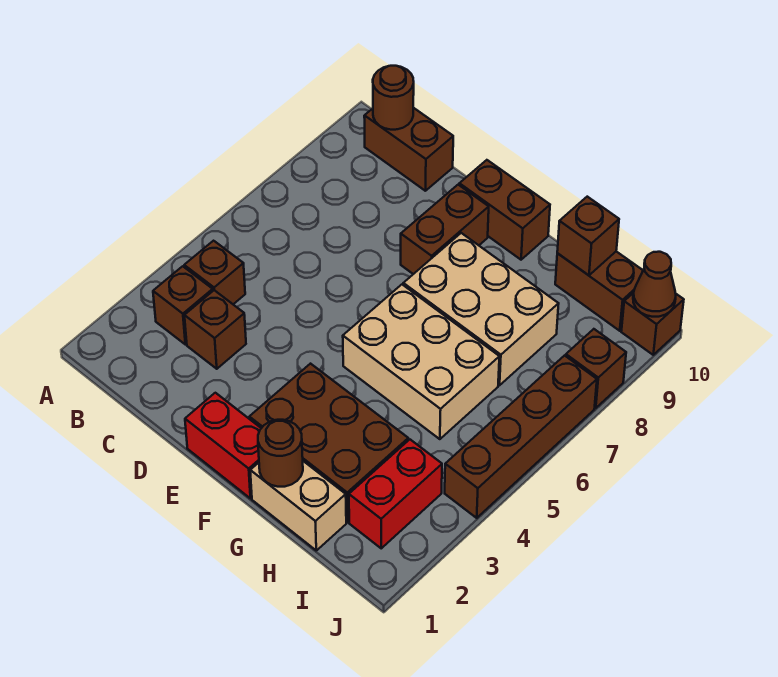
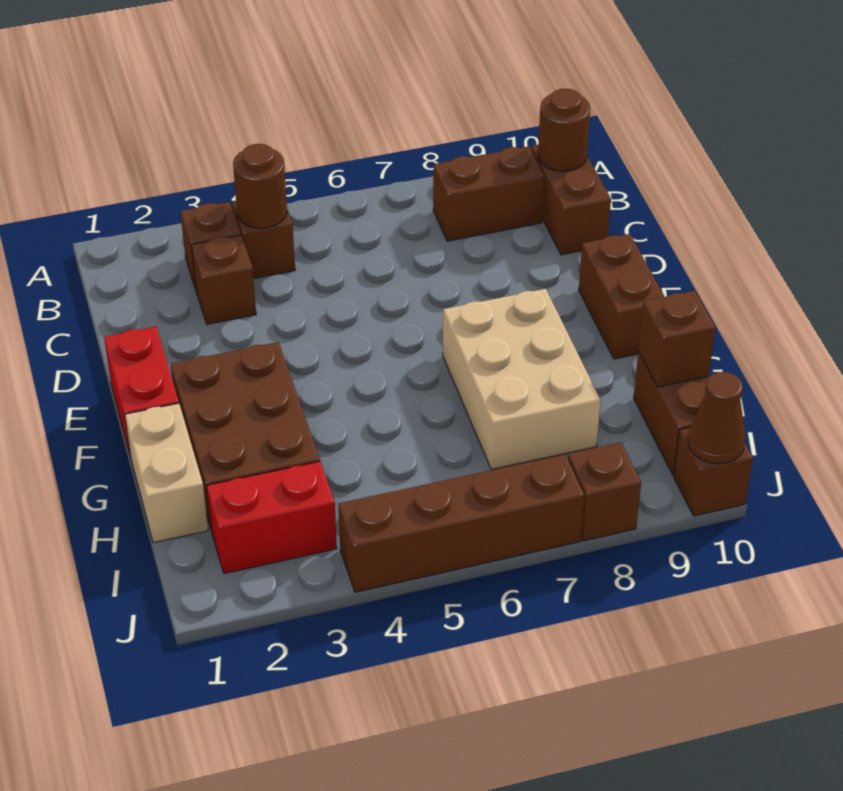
brown brick E8:E9 level 1 -> brown brick B8:B9 level 1
tan brick F5:H6 level 1 -> none
brown round brick G1 level 2 -> brown round brick B4 level 2

